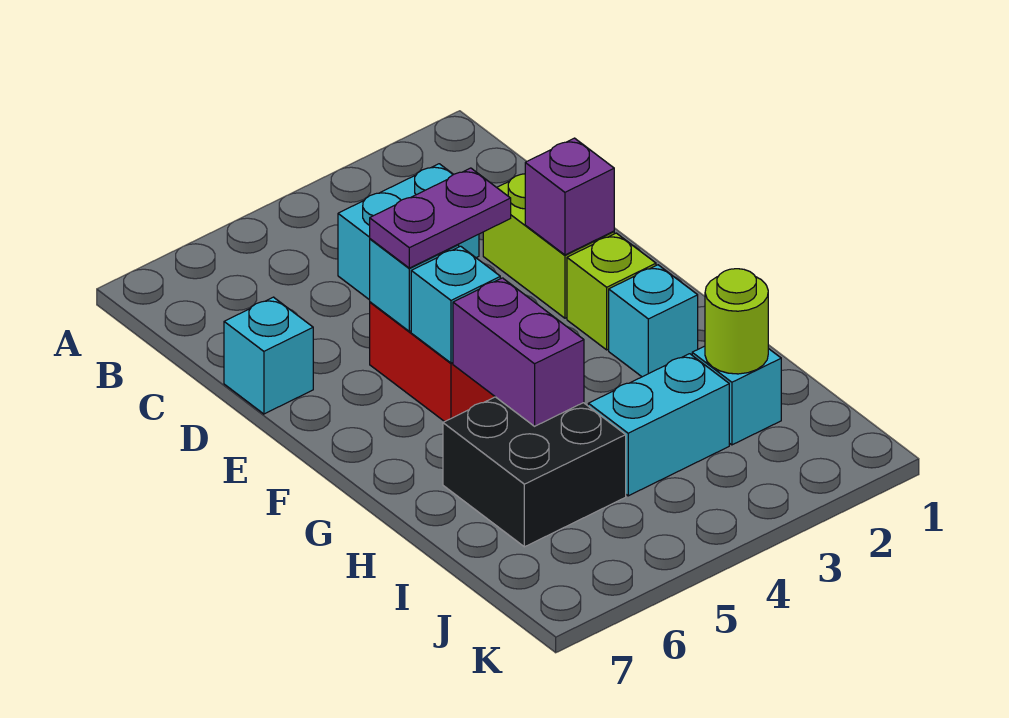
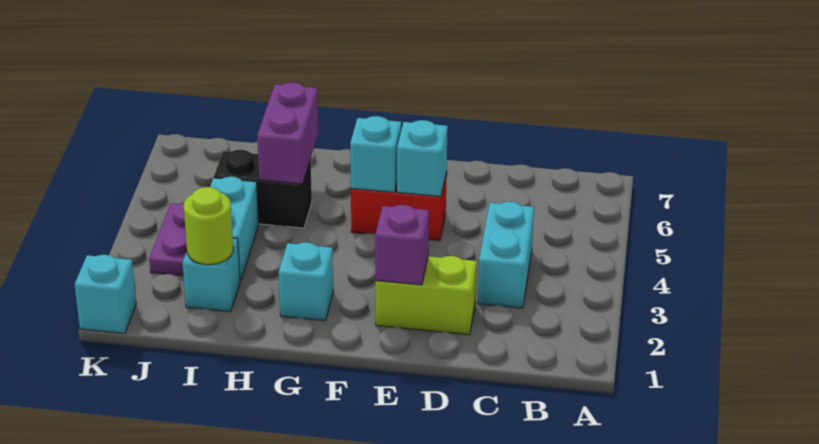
cyan brick D7 level 1 -> cyan brick K1 level 1
purple plate E4:E5 level 3 -> purple plate J3:J4 level 1
lime brick F2 level 1 -> none
purple brick G5:H5 level 2 -> purple brick H5:H6 level 2
black brick H5:I6 level 1 -> black brick H5:I5 level 1

